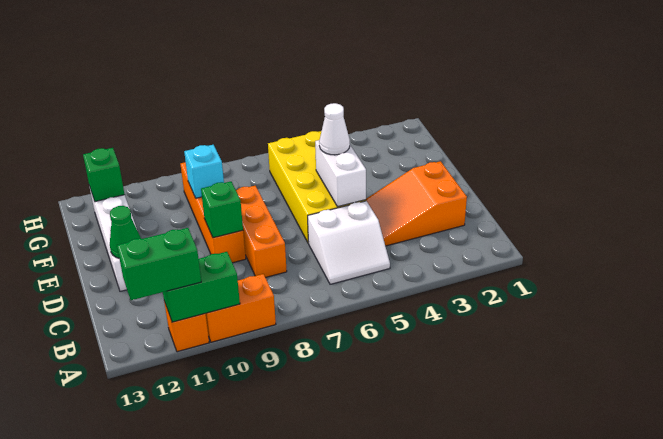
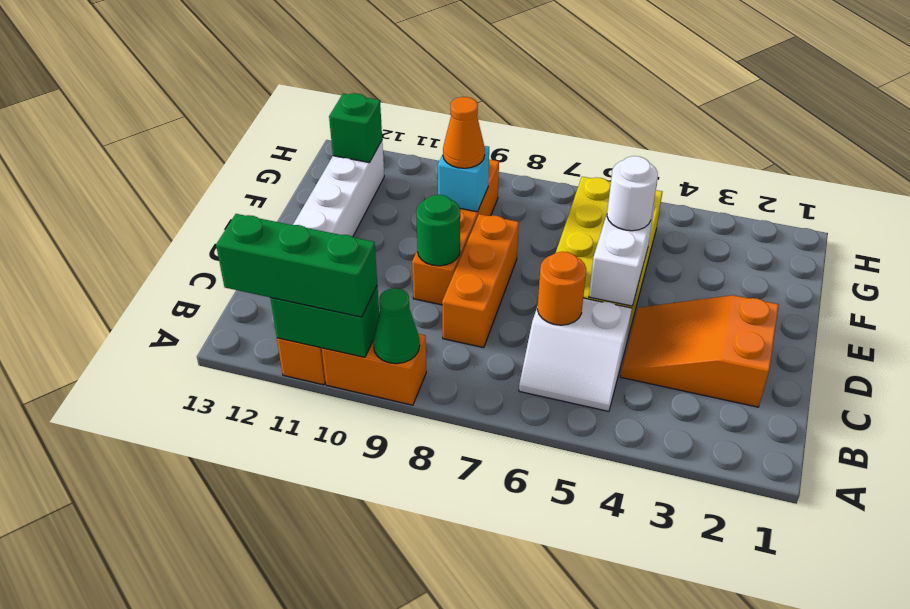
green brick A11:A12 level 3 -> green brick A10:A12 level 3
none -> orange round brick C6 level 2
green brick D9 level 2 -> green round brick D9 level 2
green cone D12 level 2 -> green cone A9 level 2
white cone E5 level 3 -> white round brick E5 level 3
none -> orange cone F9 level 3

